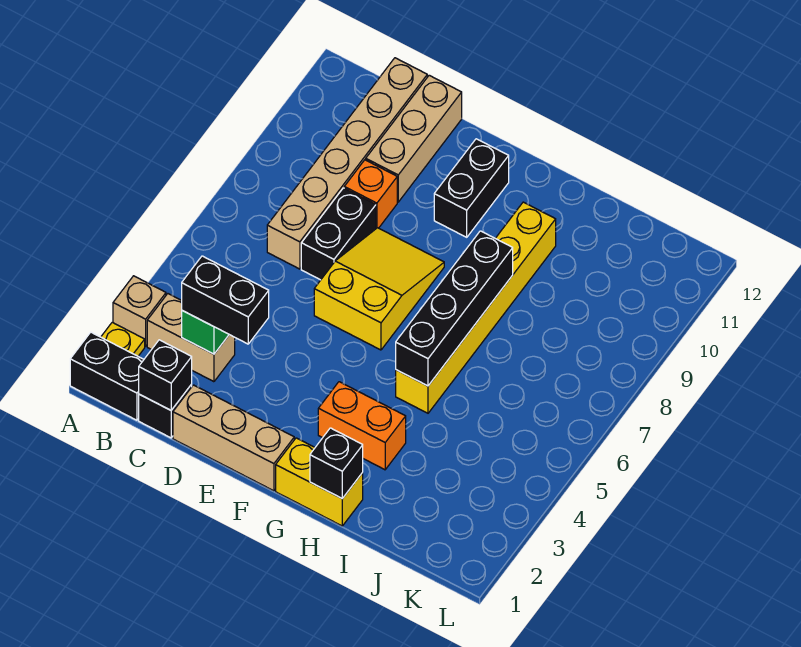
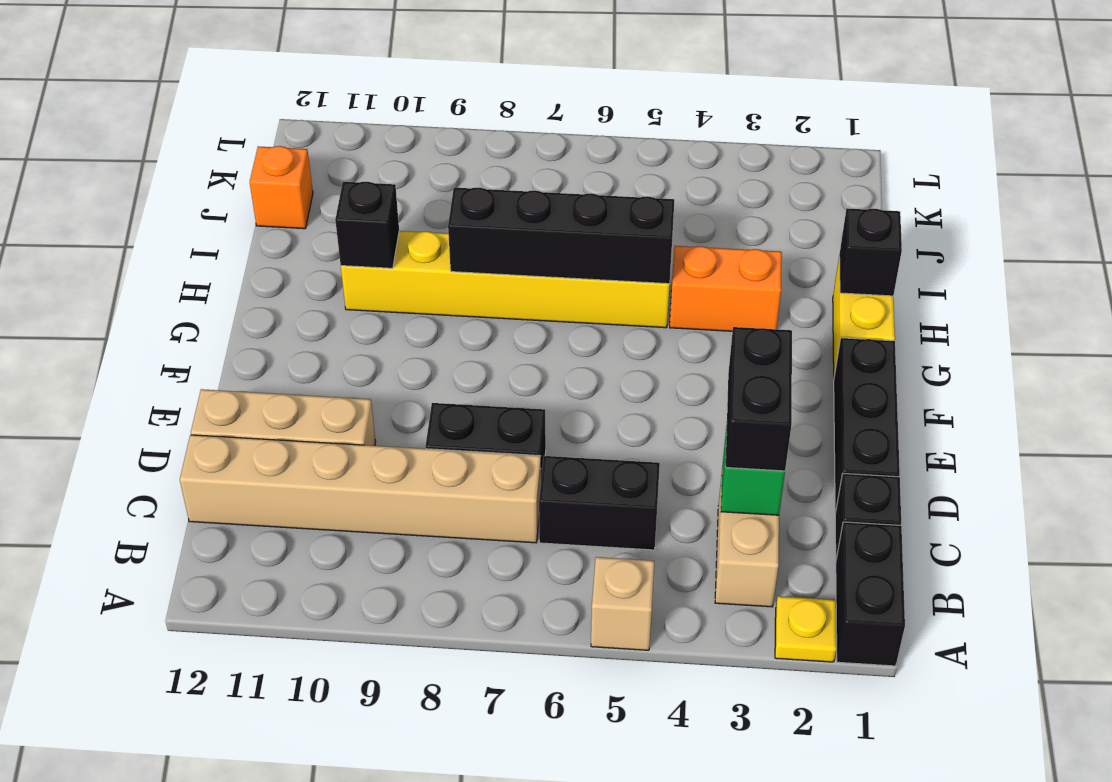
tan brick A3 level 1 -> tan brick A5 level 1
black brick C1 level 2 -> black brick H10 level 2
tan brick D1:F1 level 1 -> black brick D1:F1 level 1
orange brick D9 level 1 -> orange brick J12 level 1
yellow slope E6:F8 level 1 top 6 -> none
black brick F10:F11 level 1 -> black brick C5:C6 level 1
orange brick G3:H3 level 1 -> orange brick H3:H4 level 1

